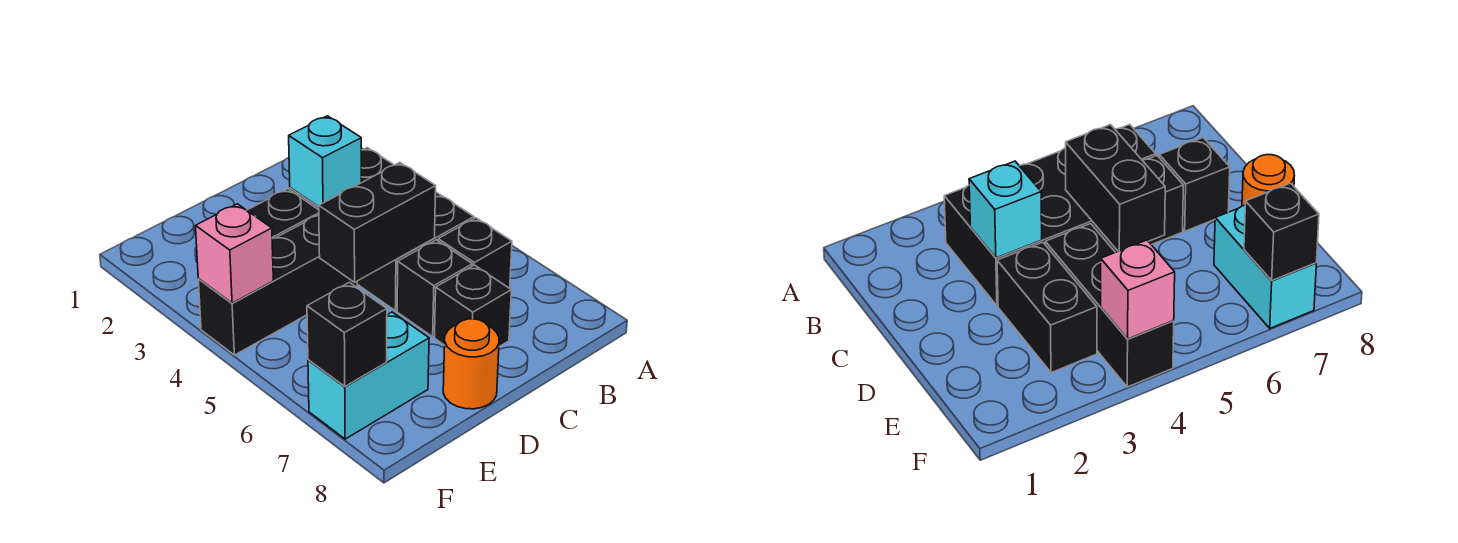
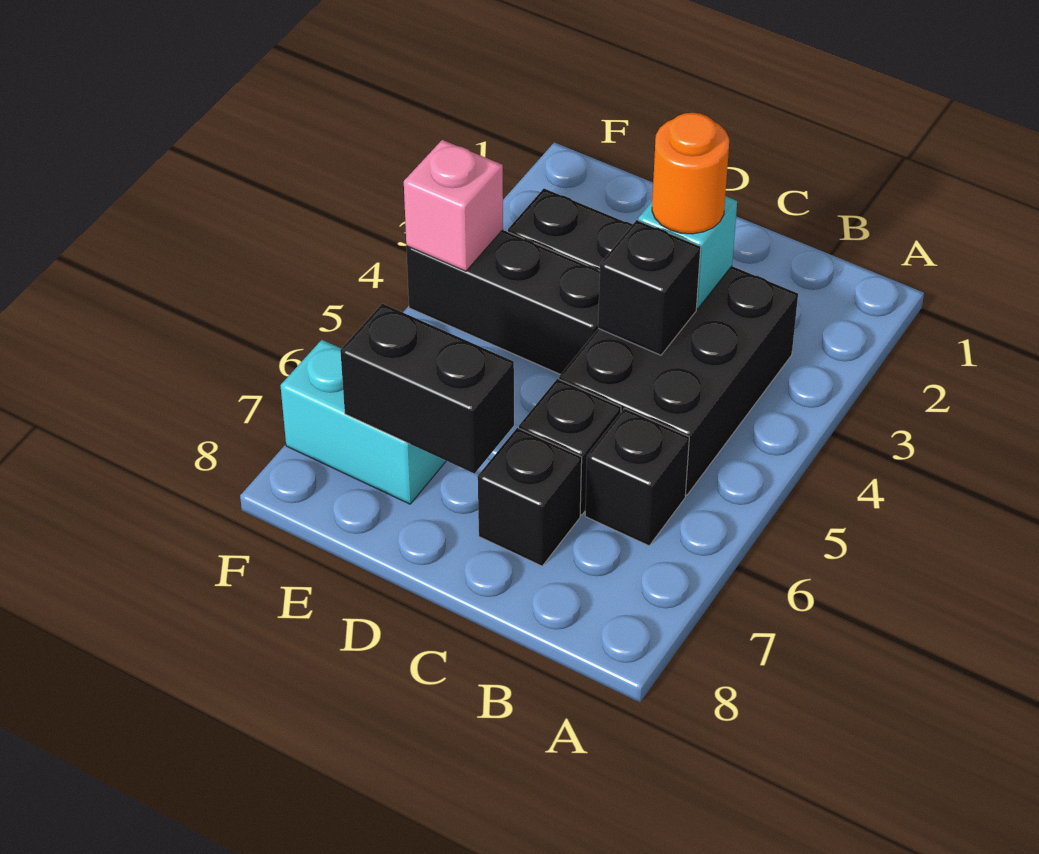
black brick C5:D5 level 2 -> black brick D7:E7 level 2
orange round brick D8 level 1 -> orange round brick C3 level 3
black brick F7 level 2 -> black brick C4 level 2

